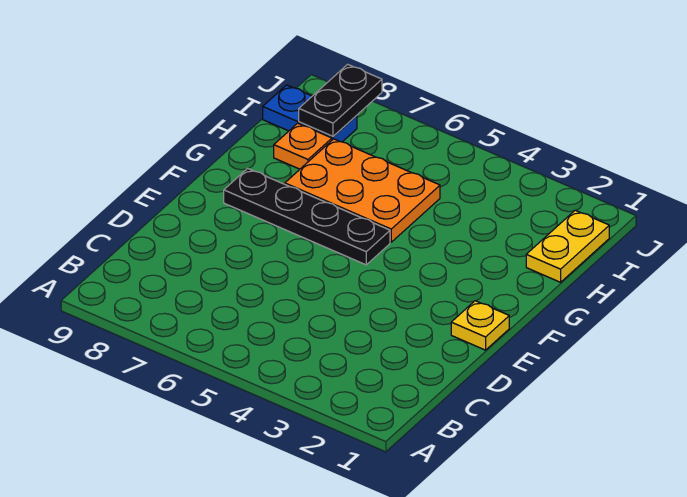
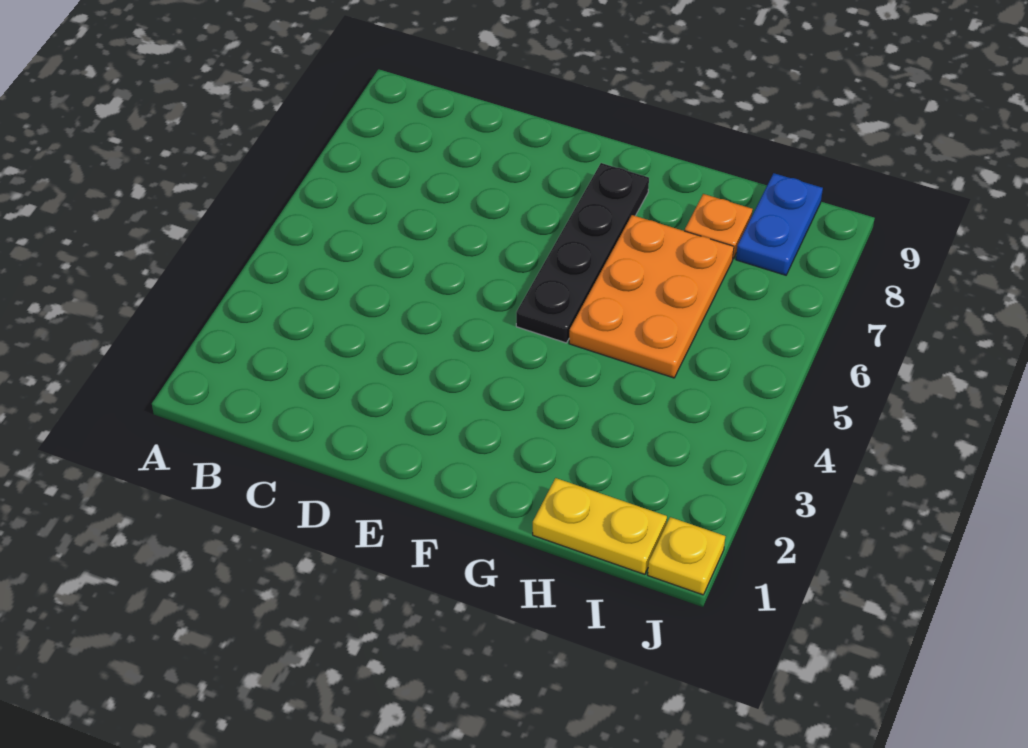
yellow plate E1 level 1 -> yellow plate J1 level 1
black plate I8:J8 level 2 -> none

